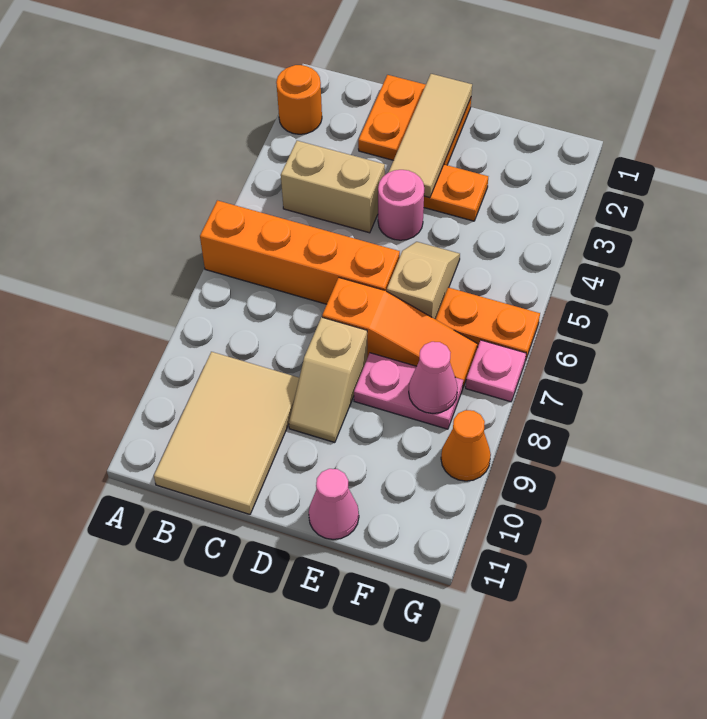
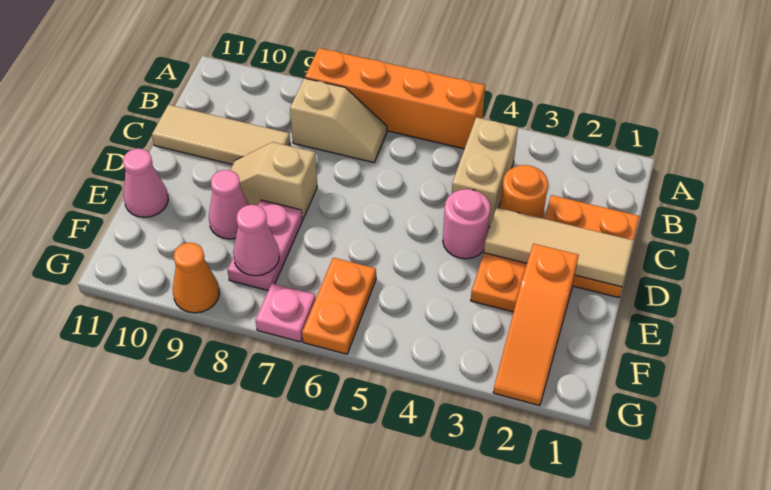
orange round brick A2 level 1 -> orange round brick C3 level 1
orange brick A6:D6 level 1 -> orange brick A5:A8 level 1
tan tile B9:C11 level 1 -> tan tile C9:C11 level 1
orange slope D7:F7 level 1 top D -> orange slope E2:G2 level 1 top E
tan slope E5:E6 level 1 top 6 -> tan slope B7:B8 level 1 top 8
none -> pink cone E9 level 1

